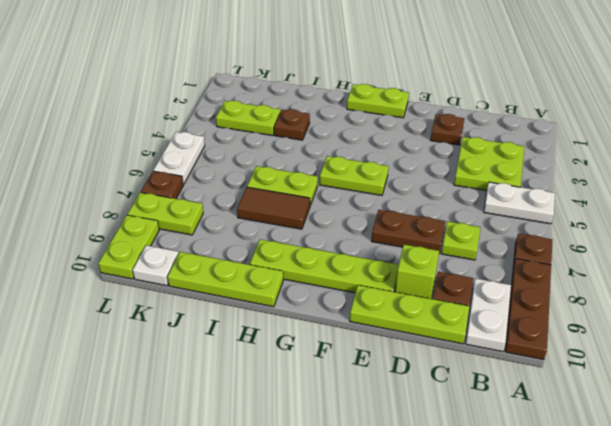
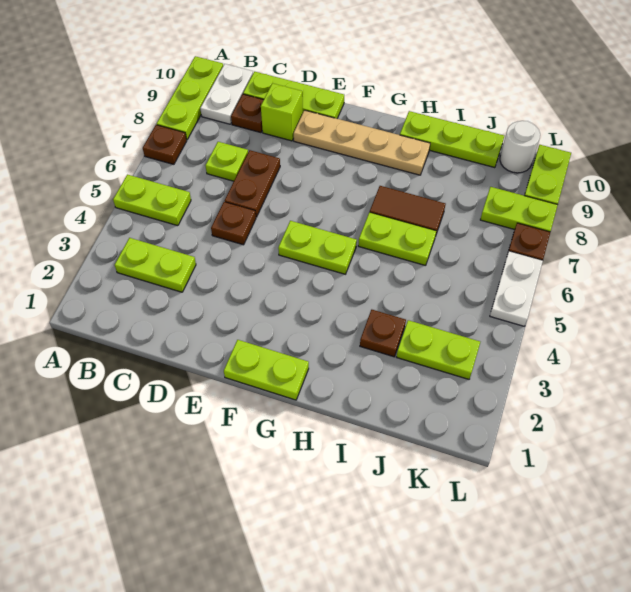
white plate A5:B5 level 1 -> lime plate A5:B5 level 1
brown plate A8:A10 level 1 -> lime plate A8:A10 level 1
lime plate B3:C4 level 1 -> lime plate B3:C3 level 1
brown plate D2 level 1 -> brown plate D5 level 1
brown plate D7:E7 level 1 -> brown plate D6:D7 level 1
lime plate E9:H9 level 1 -> tan plate E9:H9 level 1
white plate K10 level 1 -> white round brick K10 level 1

